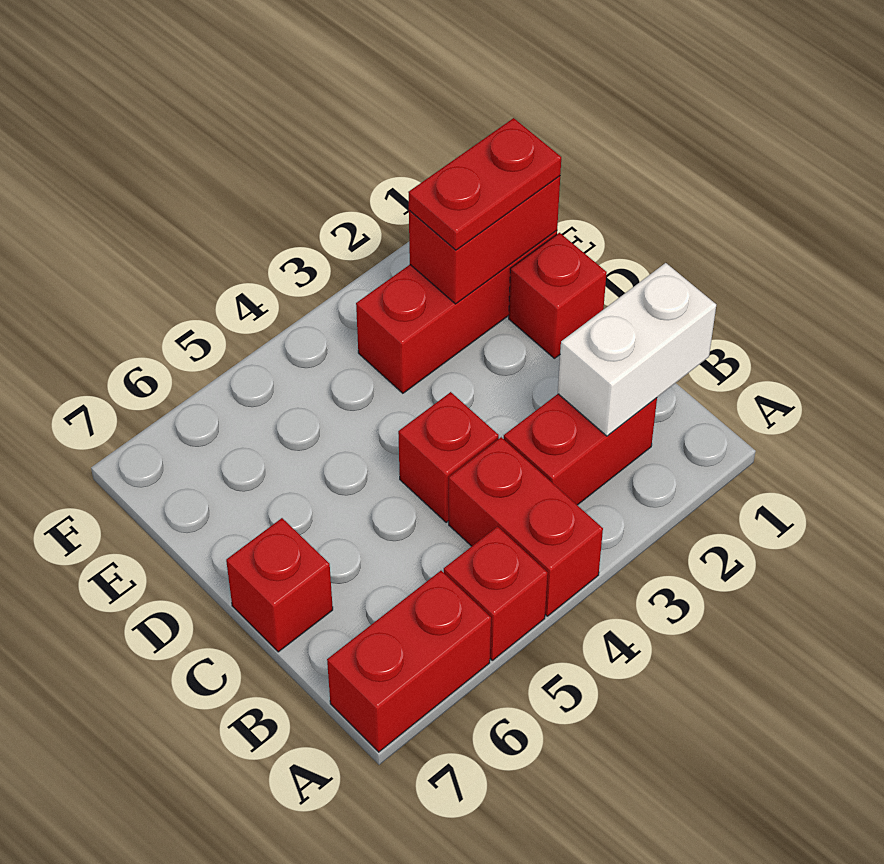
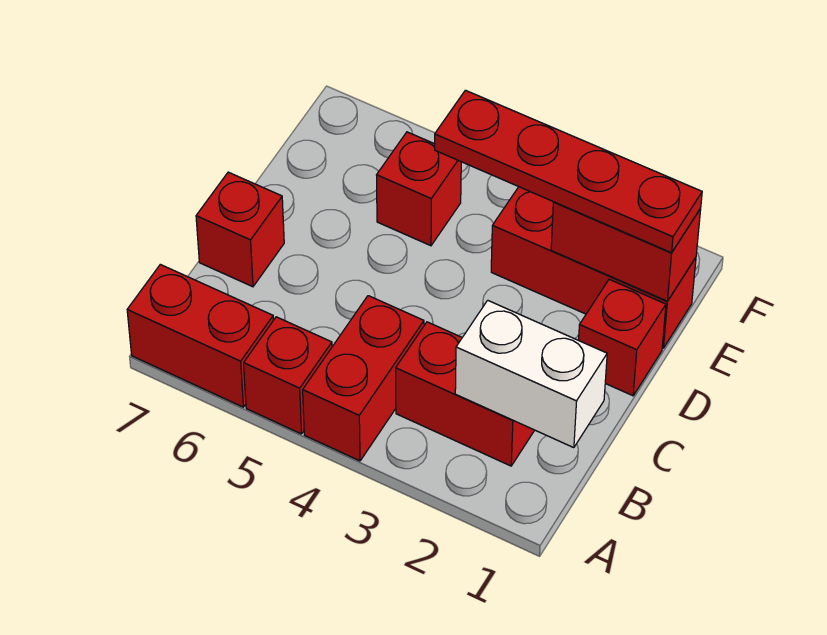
red brick C4 level 1 -> red brick E5 level 1
red plate E1:E2 level 3 -> red plate E1:E4 level 3

